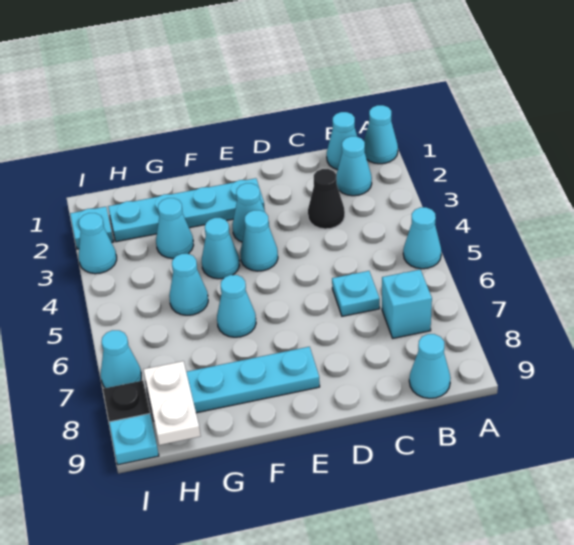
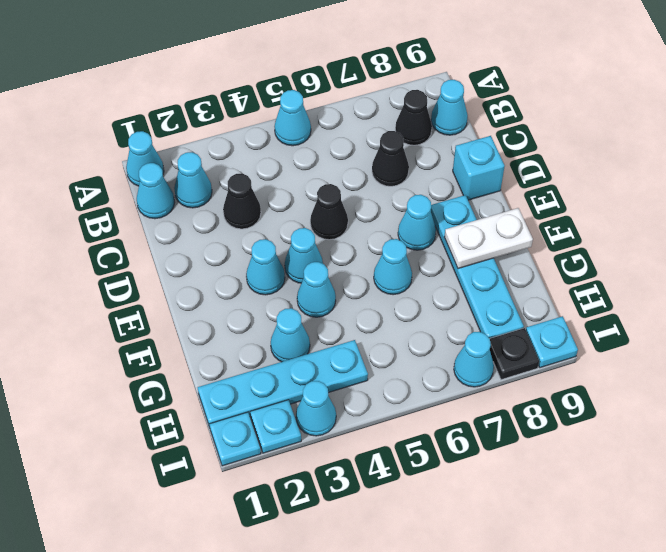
cyan brick B7 level 1 -> cyan brick D9 level 1
none -> black cone B8 level 1
cyan plate C6 level 1 -> cyan plate I1 level 1
none -> black cone C7 level 1
none -> black cone D5 level 1
cyan plate E2:H2 level 1 -> cyan plate H1:H4 level 1
cyan cone G5 level 1 -> cyan cone E7 level 1
white plate H8:H9 level 2 -> white plate F8:F9 level 2

